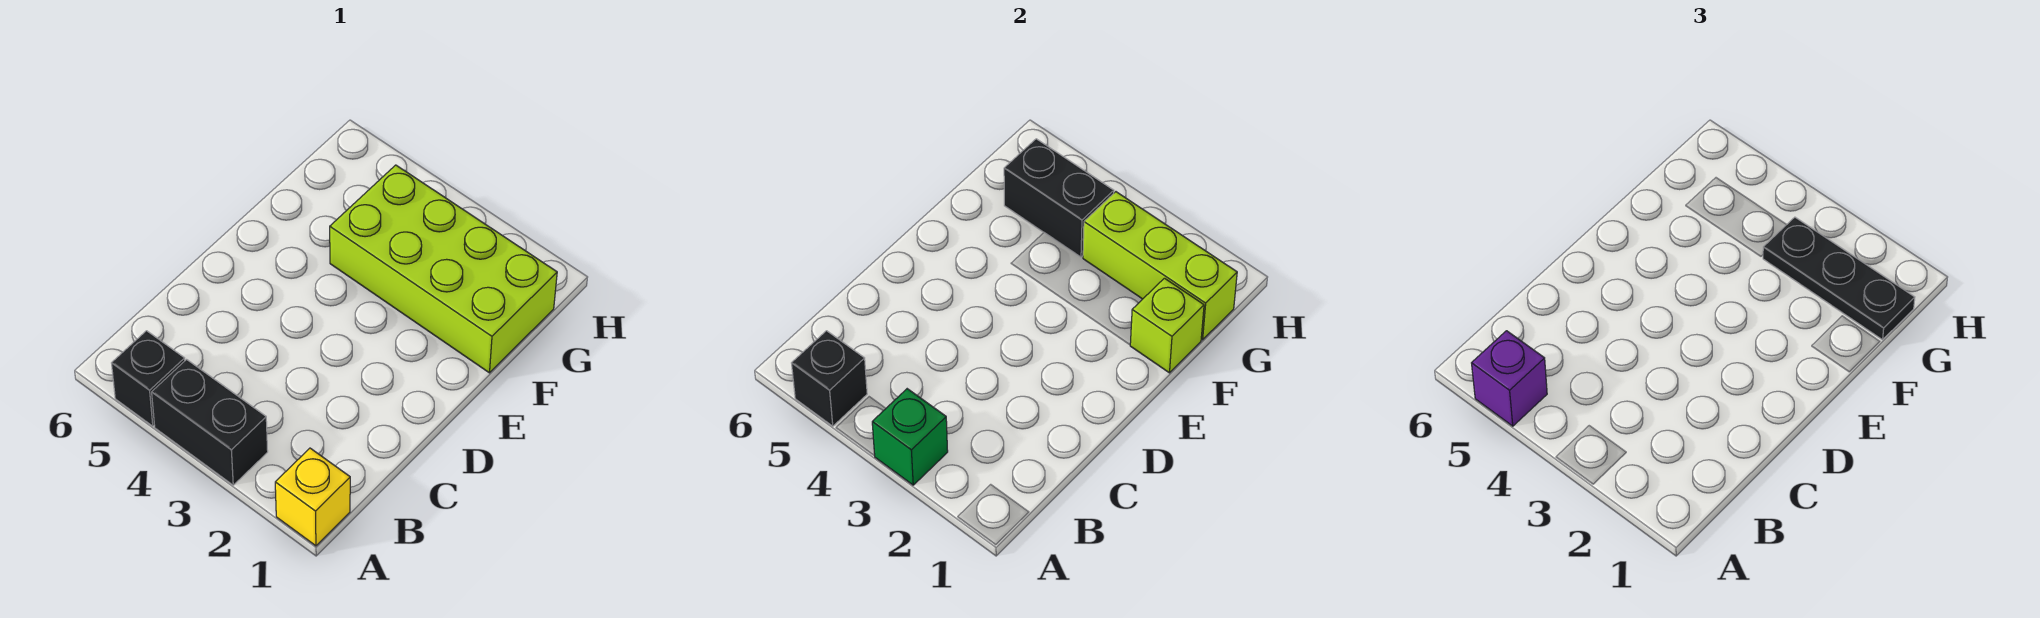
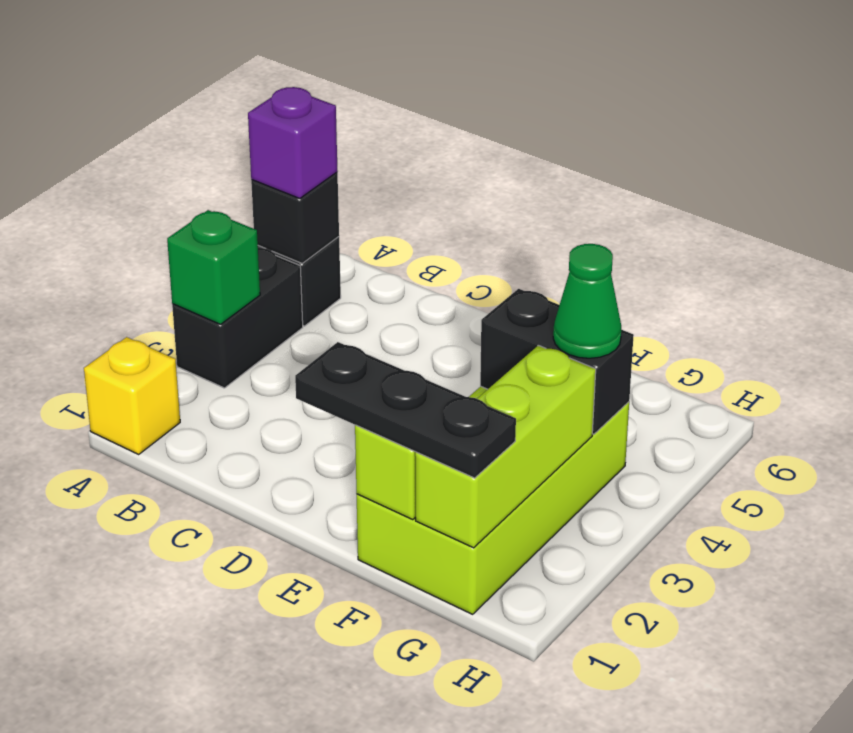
black plate G1:G3 level 3 -> black plate E1:G1 level 3
black brick G4:G5 level 2 -> black brick F4:G4 level 2
none -> green cone G4 level 3

